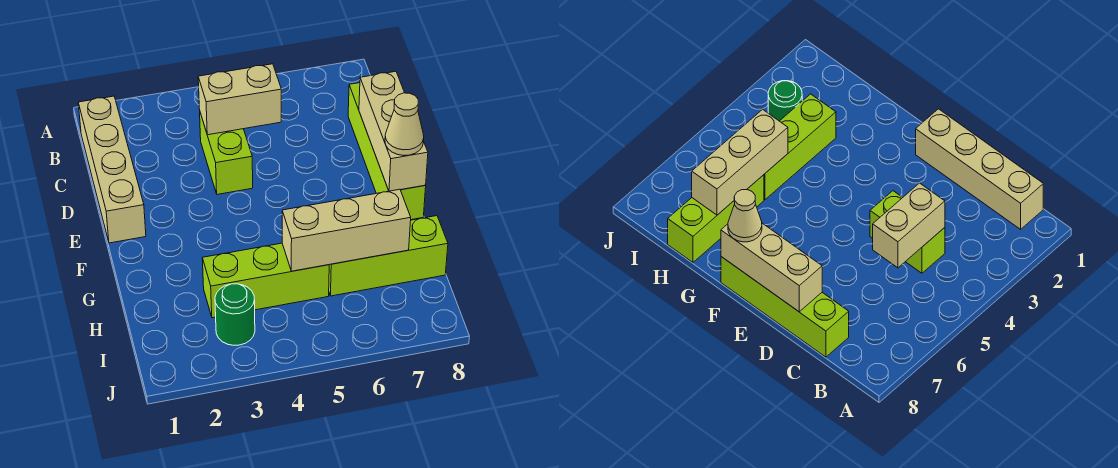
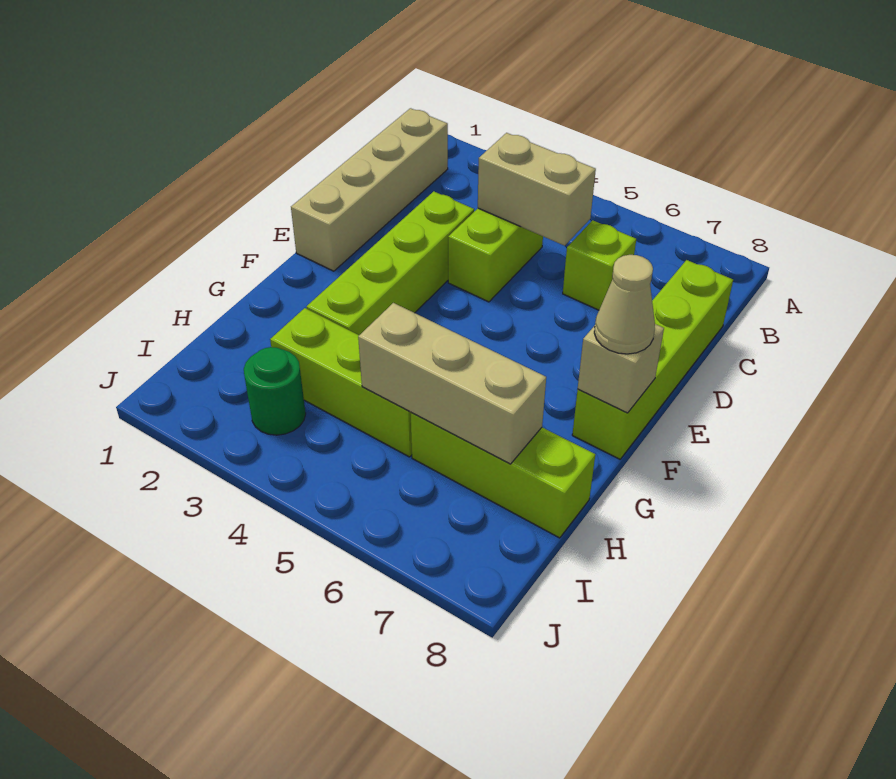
none -> lime brick C6 level 1
none -> lime brick D3:G3 level 1
tan brick D8:F8 level 2 -> tan brick F8 level 2

